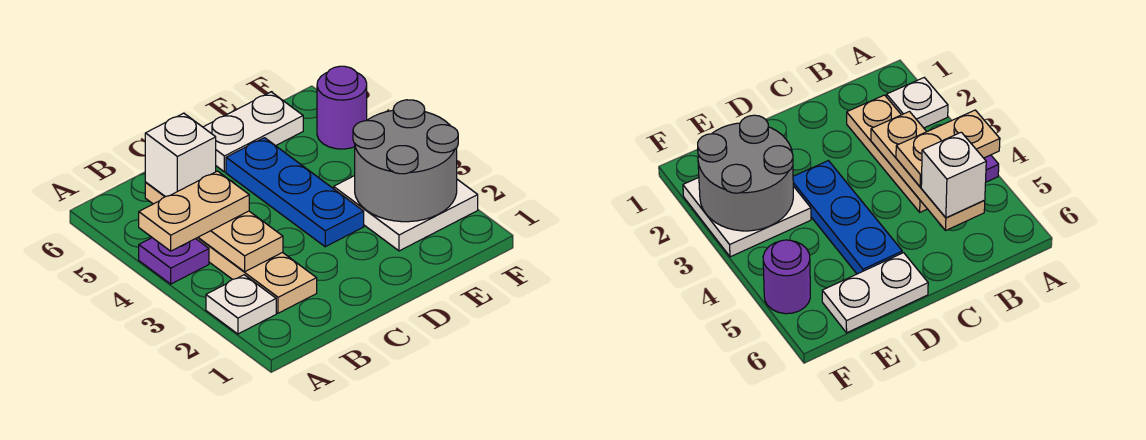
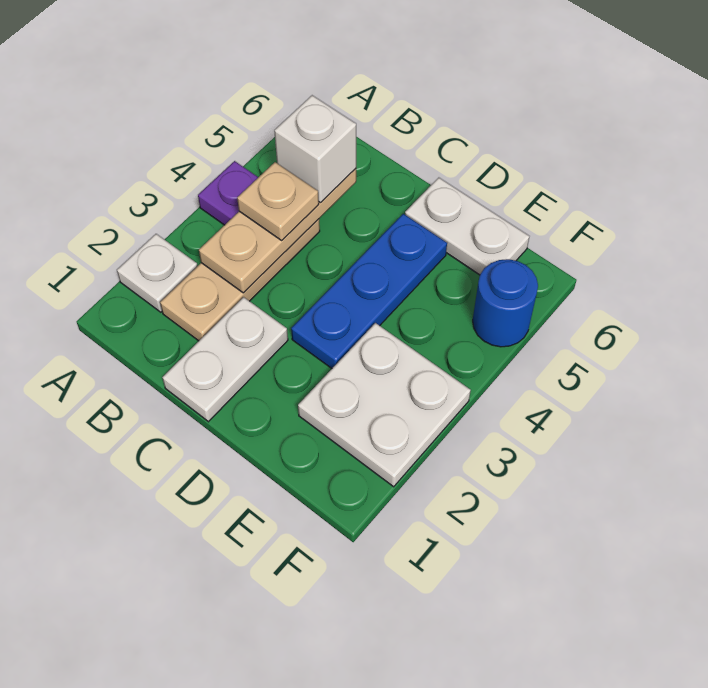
tan plate A4:B4 level 3 -> tan plate B4 level 3
none -> white plate C1:C2 level 1
grey round brick E2:F3 level 2 -> none
purple round brick F5 level 1 -> blue round brick F5 level 1

